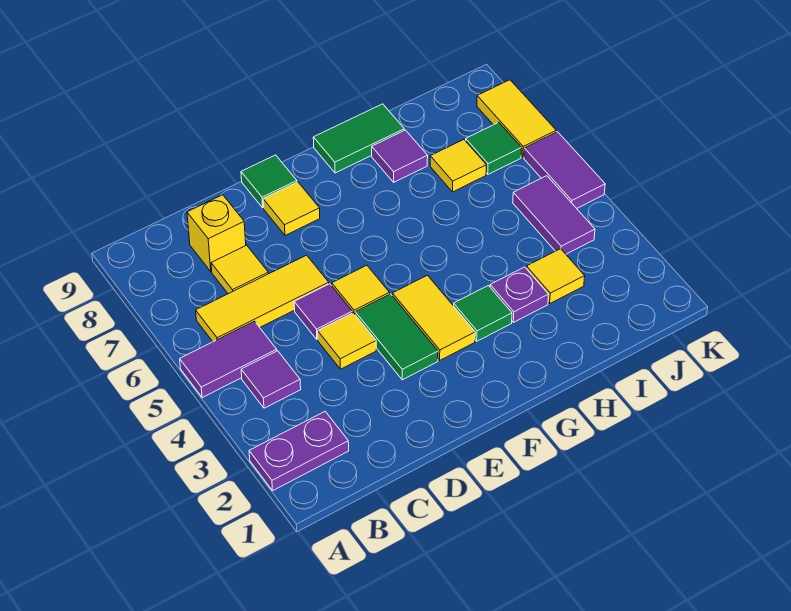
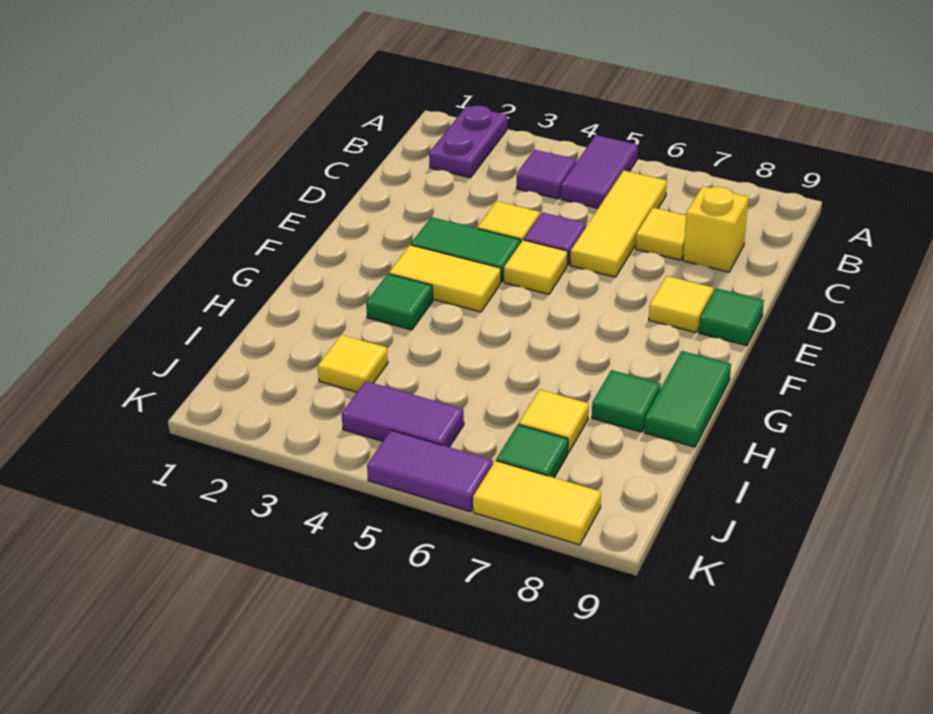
purple plate H3 level 1 -> none
purple tile H8 level 1 -> green tile H8 level 1

